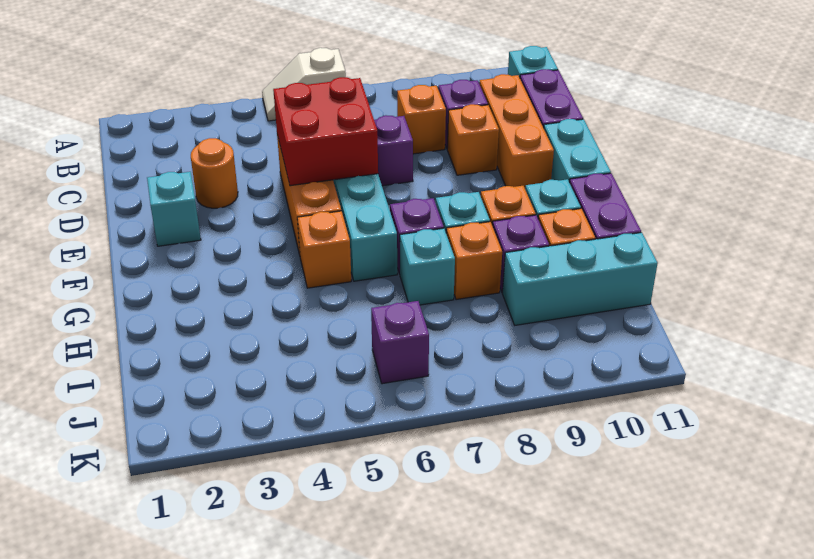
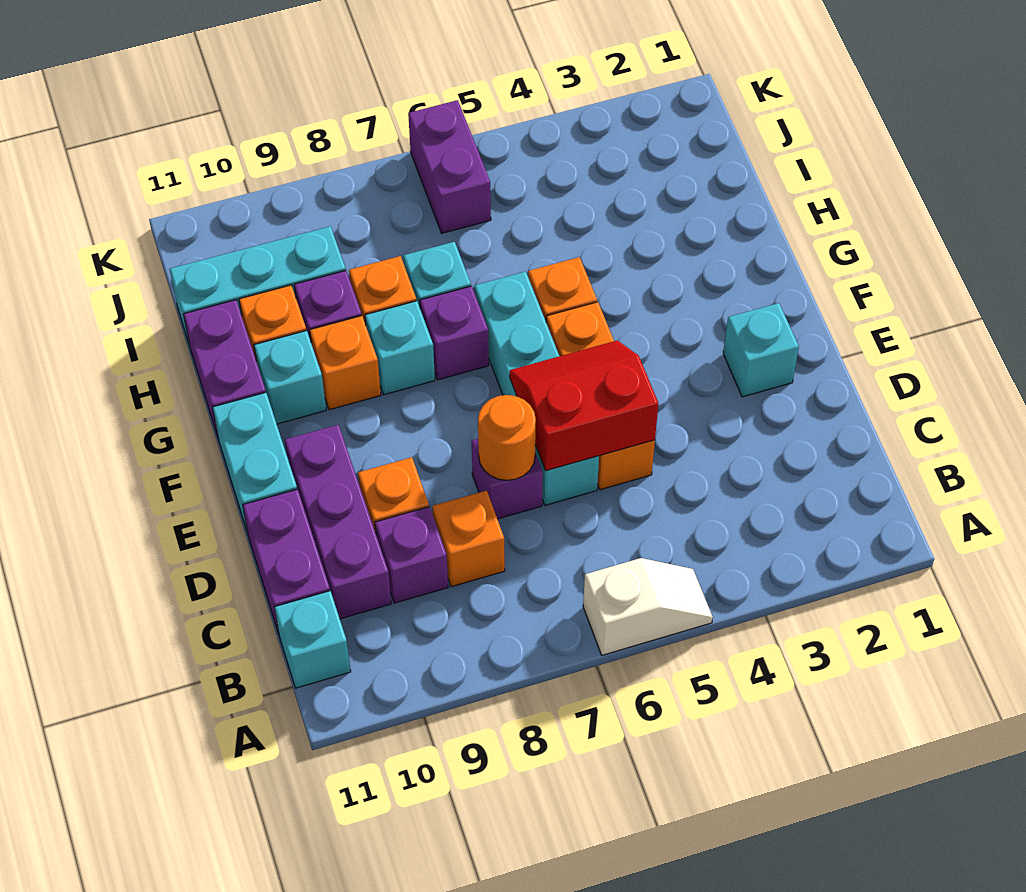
orange brick C10:E10 level 1 -> purple brick C10:E10 level 1
orange round brick D3 level 1 -> orange round brick D7 level 2
red brick D5:E6 level 2 -> red slope D5:E6 level 2 top D
purple brick J6 level 1 -> purple brick J6:K6 level 1

